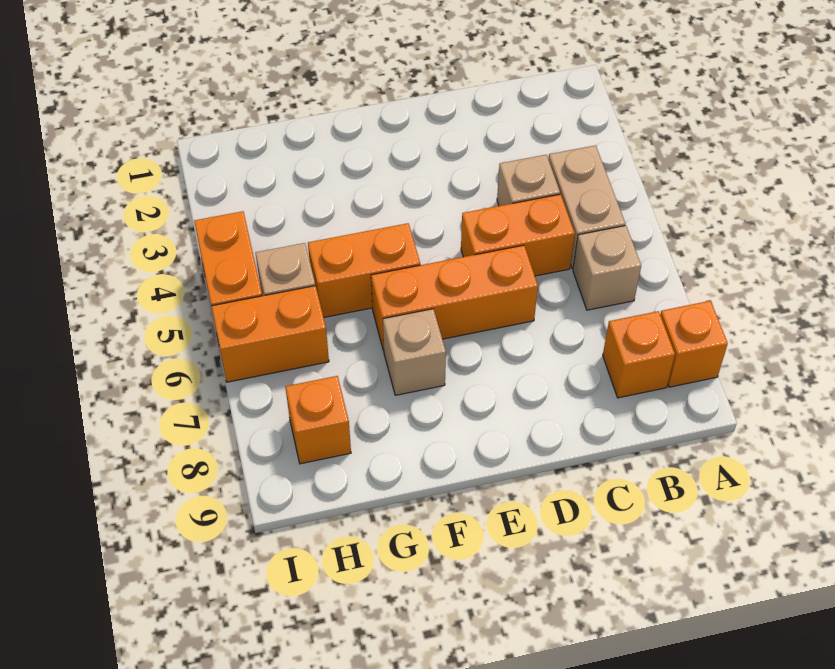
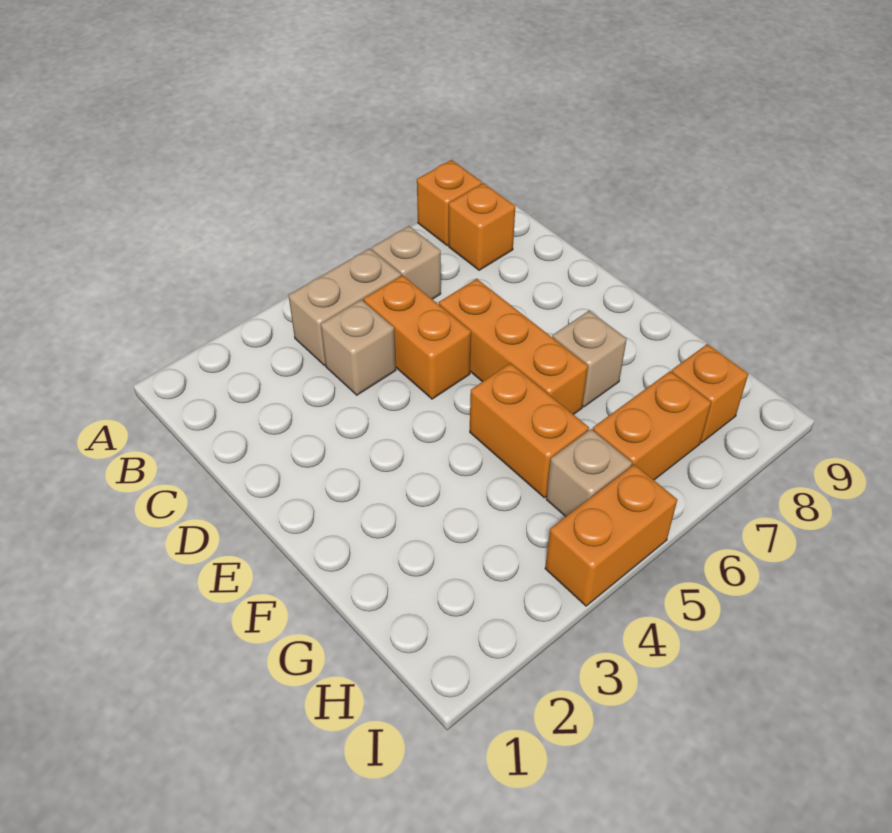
orange brick H6:I6 level 1 -> orange brick H6:H7 level 1

